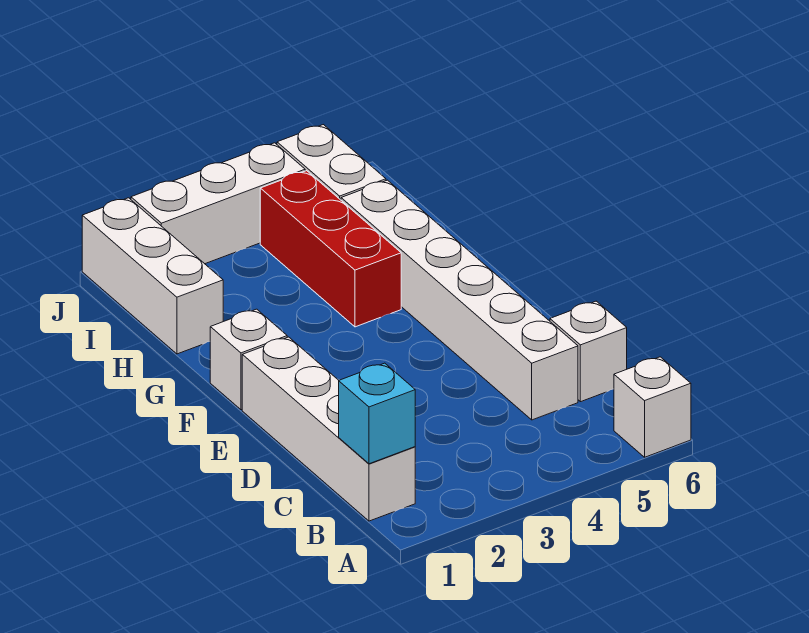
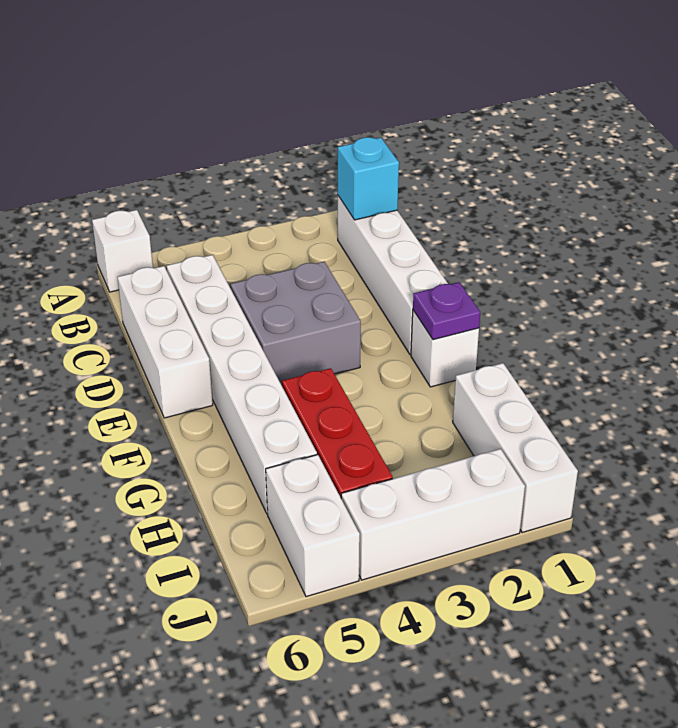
white brick C6 level 1 -> white brick C6:E6 level 1
none -> grey brick D3:E4 level 1
none -> purple plate F1 level 2

